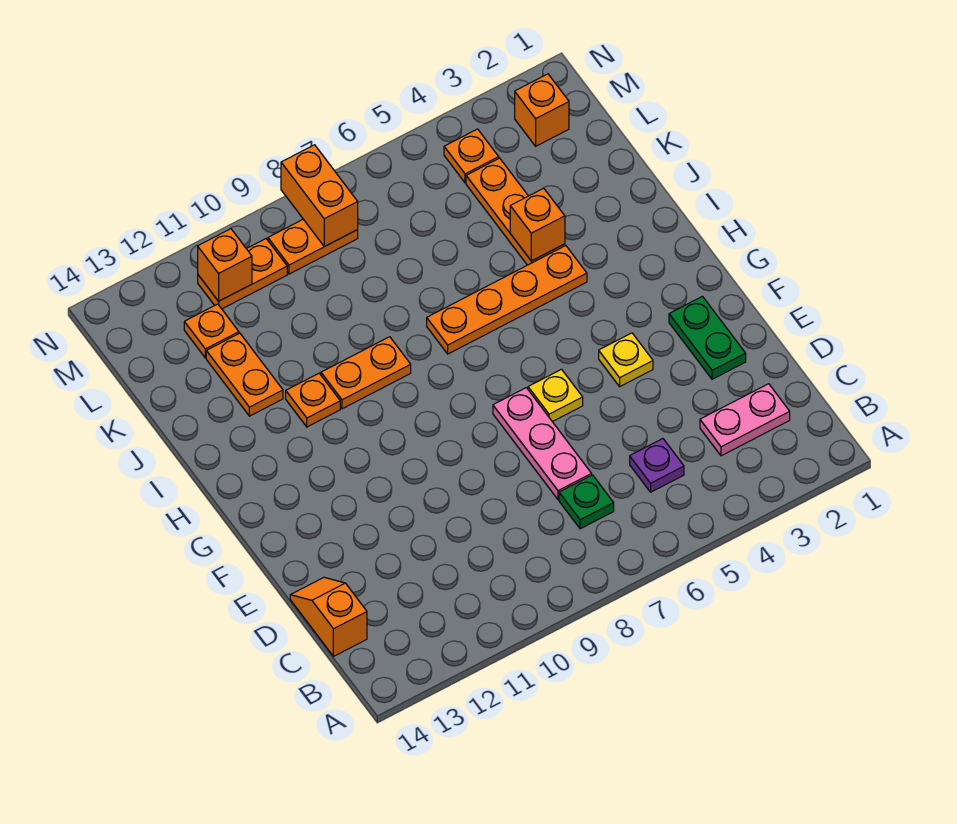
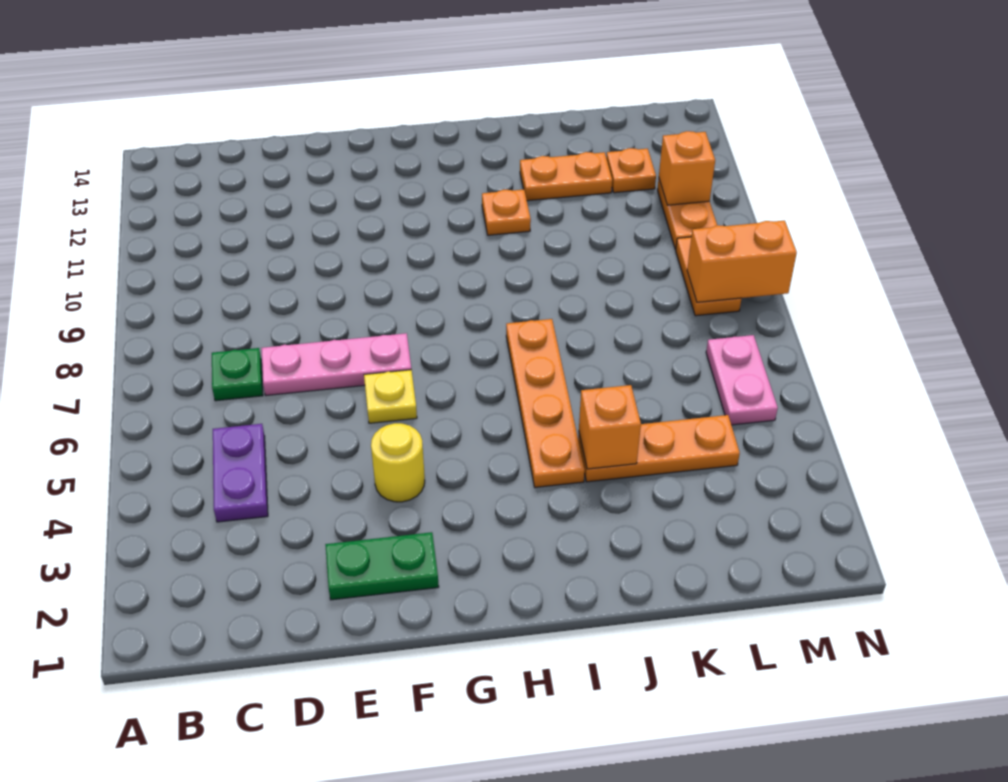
pink plate C2:C3 level 1 -> pink plate M5:M6 level 1
purple plate C5 level 1 -> purple plate C4:C5 level 1
orange slope C14:D14 level 1 top C -> none
yellow plate F4 level 1 -> yellow round brick F4 level 1
orange plate I9:I10 level 1 -> none
orange brick M2 level 1 -> none
orange plate M4 level 1 -> none

